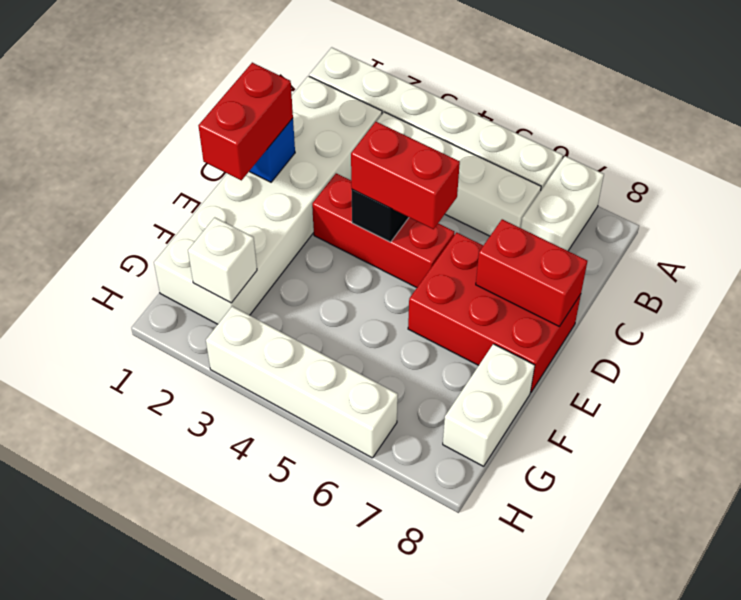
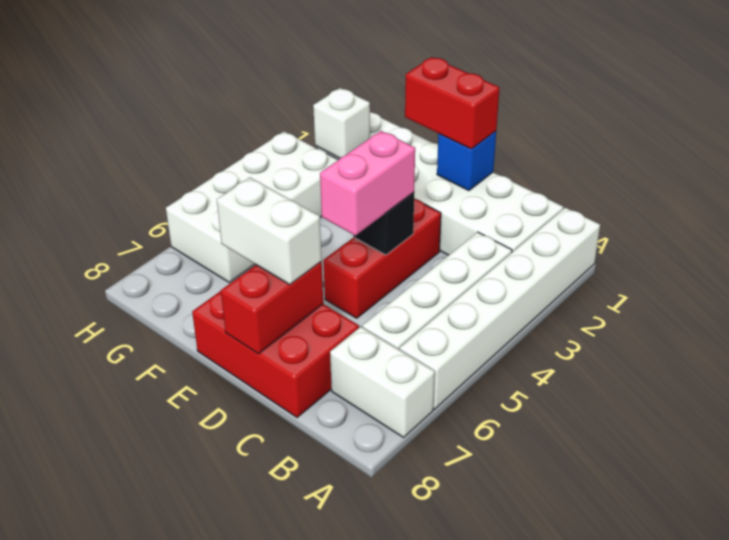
red brick D4:D5 level 3 -> pink brick D4:D5 level 3
red brick D6:E8 level 1 -> red brick C7:E8 level 1
white brick F8:G8 level 1 -> white brick D7:E7 level 3
white brick H3:H6 level 1 -> white brick G3:H6 level 1

